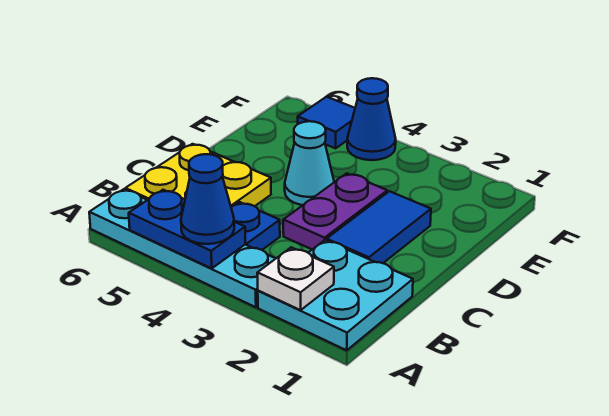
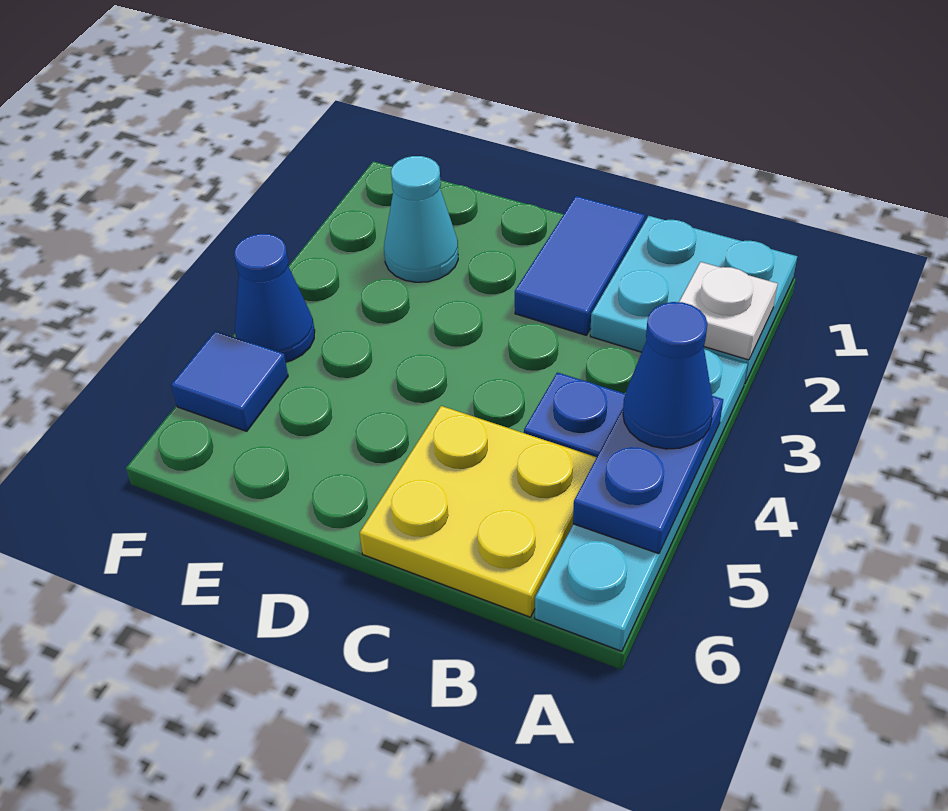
blue tile C2:D2 level 1 -> blue tile C1:C2 level 1
purple plate C3:D3 level 1 -> none
cyan cone D4 level 1 -> cyan cone E2 level 1

